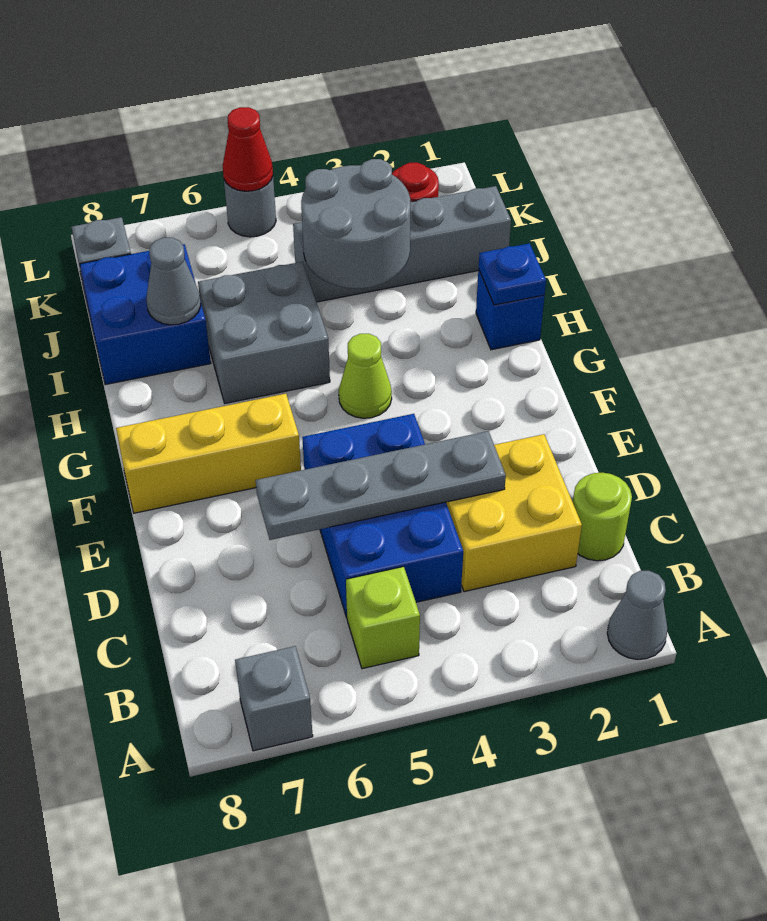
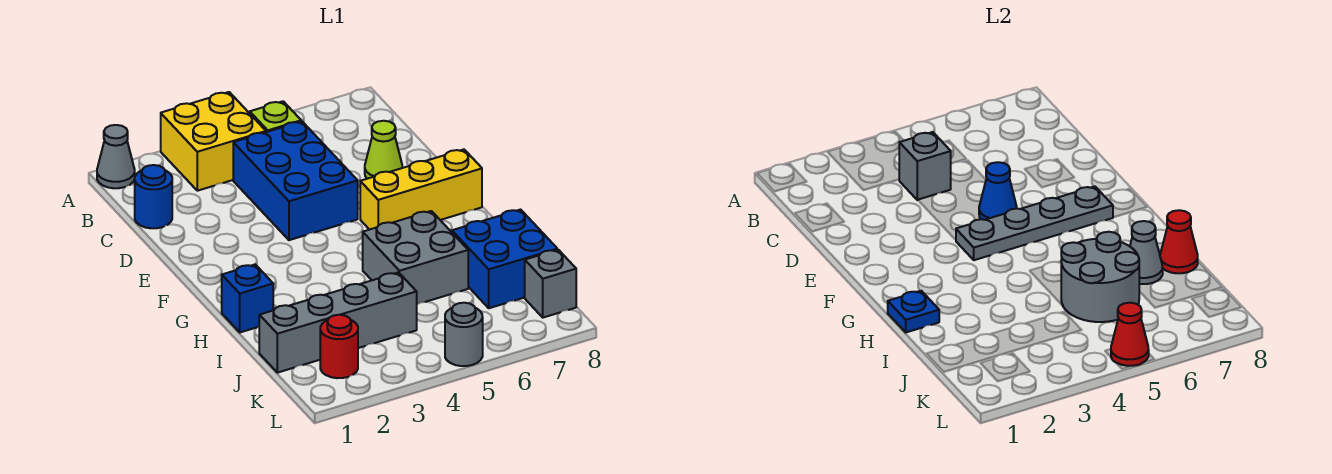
grey brick A7 level 1 -> grey brick C4 level 2
lime round brick C1 level 1 -> blue round brick C1 level 1
yellow brick C2:D3 level 1 -> yellow brick A3:B4 level 1
grey plate D3:D6 level 2 -> grey plate F4:F7 level 2
none -> blue cone E5 level 2
lime cone G4 level 1 -> lime cone D7 level 1
grey round brick I3:J4 level 2 -> grey round brick I5:J6 level 2
none -> red cone I8 level 2

